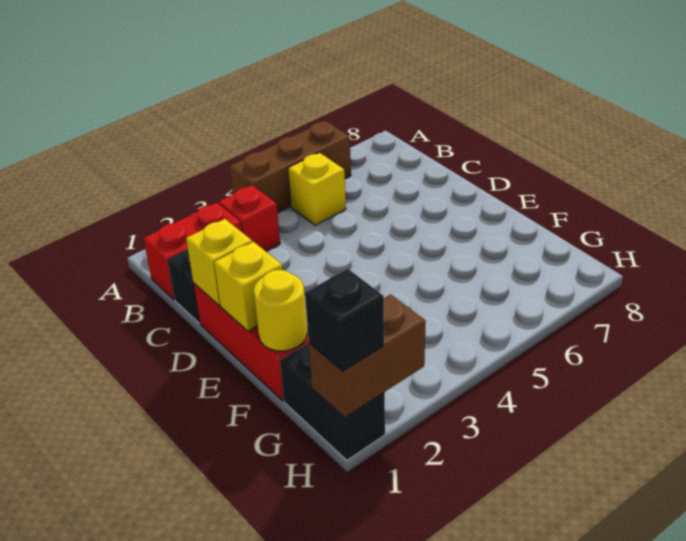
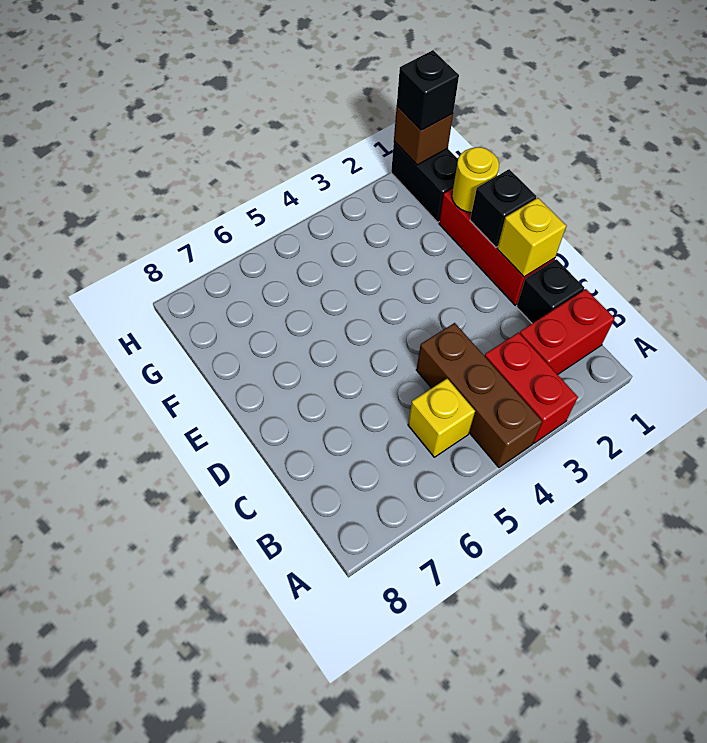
brown brick A4:A6 level 1 -> brown brick A4:C4 level 1
red brick B3 level 1 -> red brick A3:B3 level 1
yellow brick E1 level 2 -> black brick E1 level 2
brown brick H1:H2 level 2 -> brown brick H1 level 2

